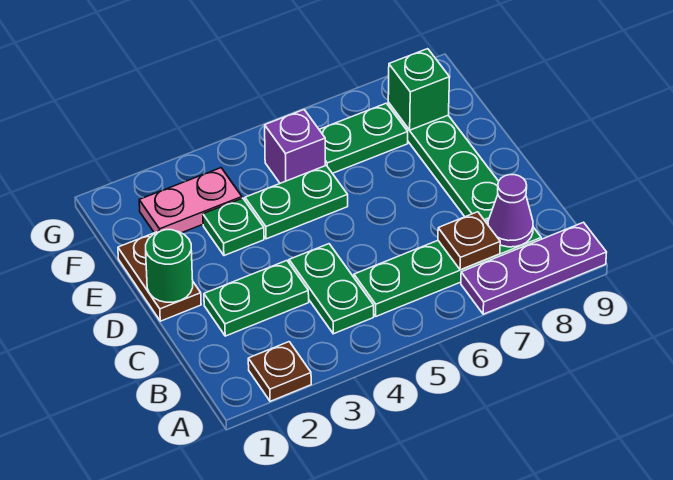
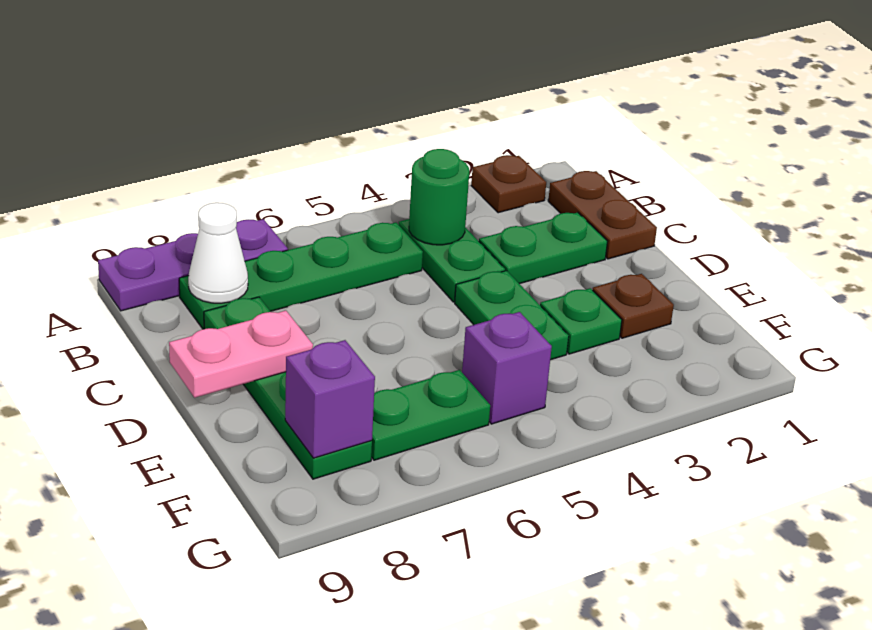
brown plate B7 level 2 -> brown plate E2 level 1
purple cone B8 level 2 -> white cone B8 level 2
brown plate D1:E1 level 1 -> brown plate B1:C1 level 1
green round brick D1 level 2 -> green round brick B4 level 2
green plate E4:E5 level 1 -> green plate D4:E4 level 1
pink plate F2:F3 level 1 -> pink plate D8:D9 level 2
green brick F8 level 2 -> purple brick F8 level 2

